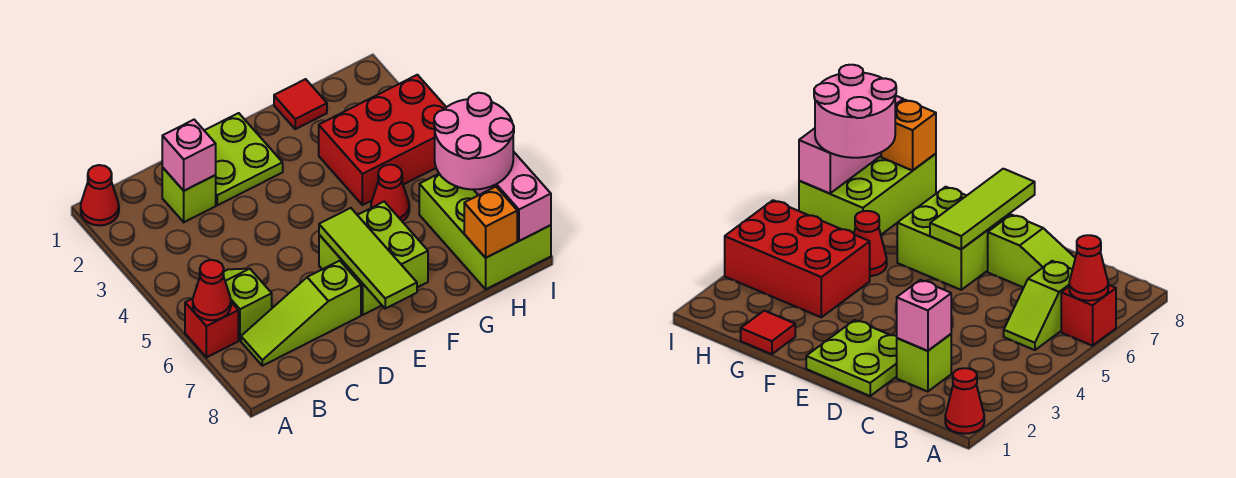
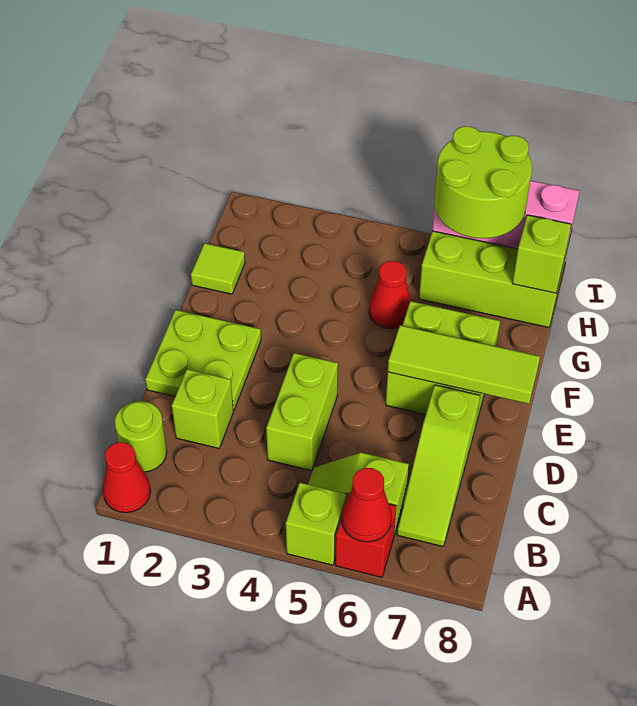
none -> lime brick A5 level 1
none -> lime round brick B1 level 1
pink brick C2 level 2 -> none
none -> lime brick C4:D4 level 1
red tile G1 level 1 -> lime tile G1 level 1
red brick G3:I4 level 1 -> none
pink round brick H6:I7 level 3 -> lime round brick H6:I7 level 3
orange brick H8 level 2 -> lime brick H8 level 2

